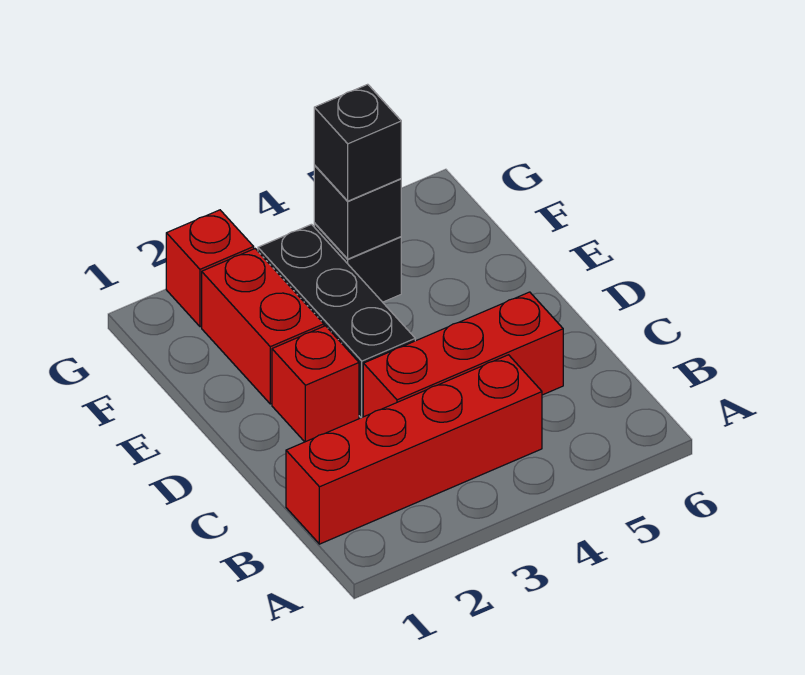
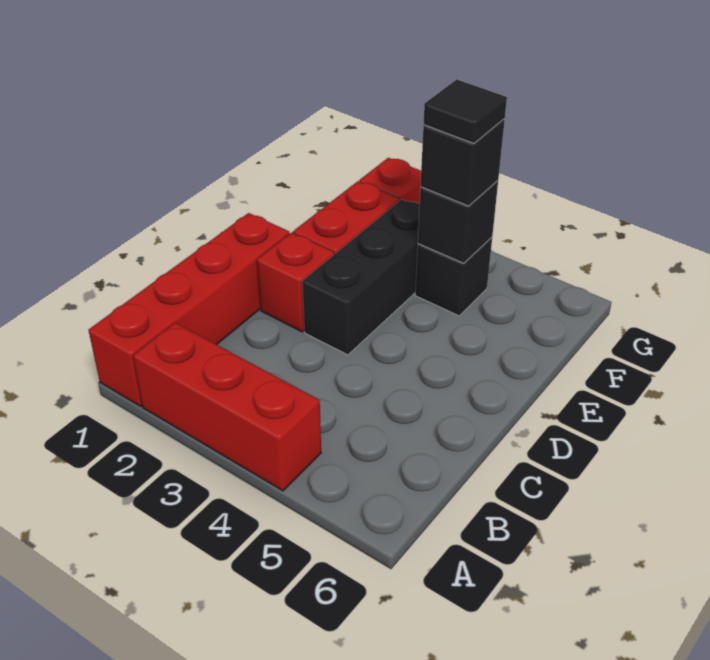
red brick B1:B4 level 1 -> red brick A1:D1 level 1
red brick C3:C5 level 1 -> red brick A2:A4 level 1
none -> black tile F4 level 4

